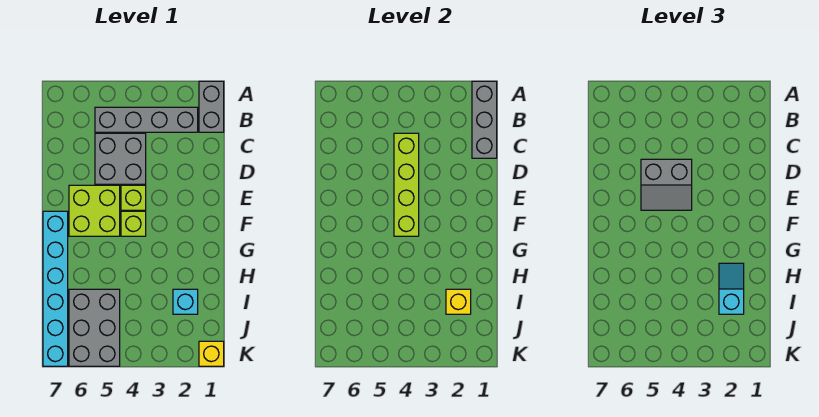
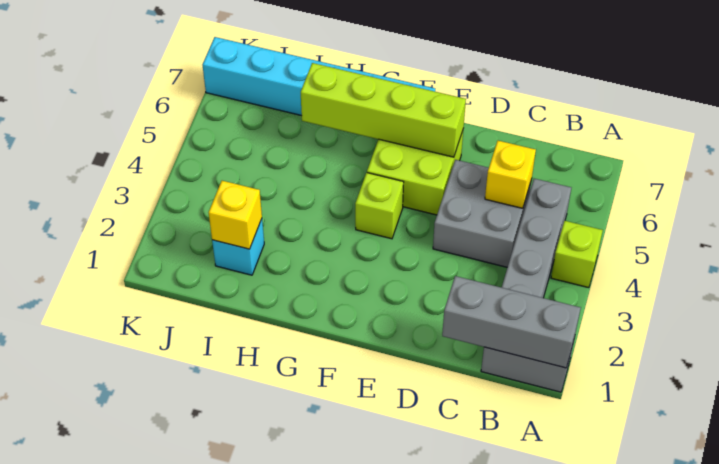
lime brick C4:F4 level 2 -> lime brick E6:H6 level 2
grey slope D4:E5 level 3 top D -> none
lime brick E4 level 1 -> lime brick A4 level 1
cyan slope H2:I2 level 3 top I -> none
grey brick I5:K6 level 1 -> none
yellow brick K1 level 1 -> yellow brick C5 level 2

